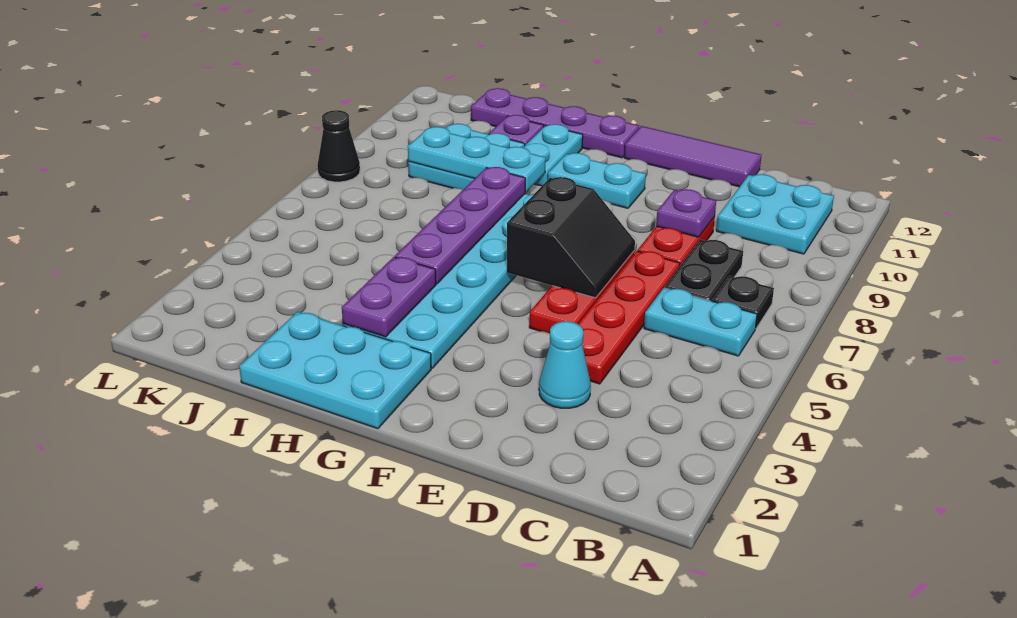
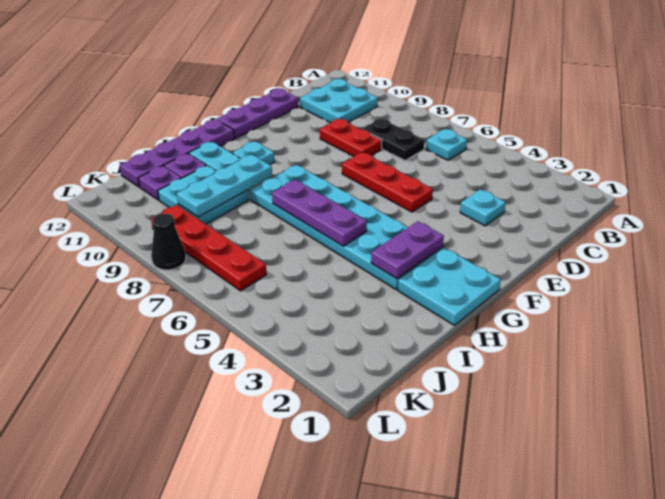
cyan plate B6:C6 level 1 -> cyan plate B6 level 1
black plate B7 level 1 -> none
cyan cone D3 level 1 -> cyan plate D3 level 1
red plate D4:D7 level 1 -> red plate K6:K9 level 1
purple plate D9 level 2 -> purple plate J11 level 1
purple tile D12:F12 level 1 -> purple plate D12:F12 level 1
black slope E6:F7 level 2 top F -> none
cyan plate F10:G10 level 1 -> cyan plate G10 level 1
cyan plate G1:I2 level 1 -> cyan plate G1:H2 level 1
purple plate H3:H4 level 2 -> purple plate G3:H3 level 2
purple plate H5:H8 level 2 -> purple plate H5:H7 level 2

